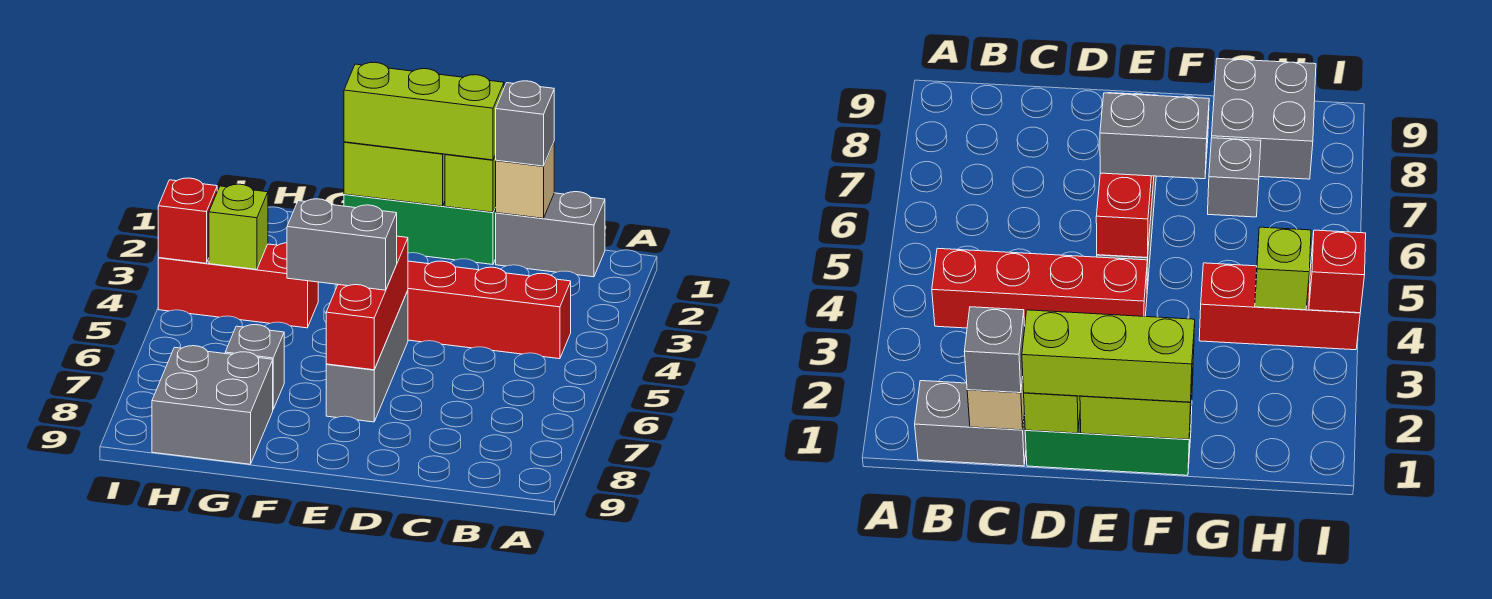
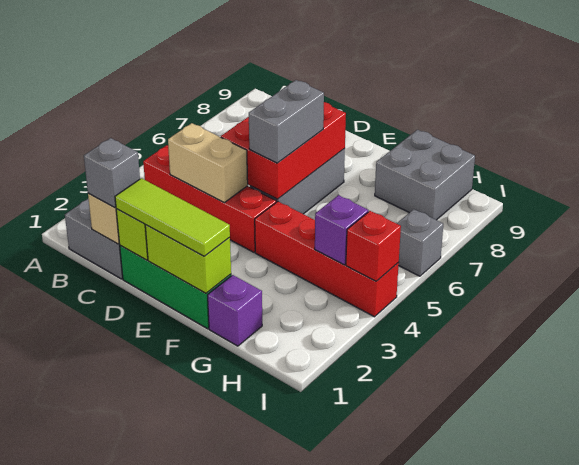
none -> tan brick C4:D4 level 2
lime brick D1:F1 level 3 -> lime tile D1:F1 level 3
red brick E5:E7 level 2 -> red brick D5:E7 level 2
grey brick E6:F6 level 3 -> grey brick E5:E6 level 3
none -> purple brick G1 level 1
red brick G4:I4 level 1 -> red brick F4:I4 level 1
grey brick G7 level 1 -> grey brick I6 level 1
lime brick H4 level 2 -> purple brick H4 level 2

